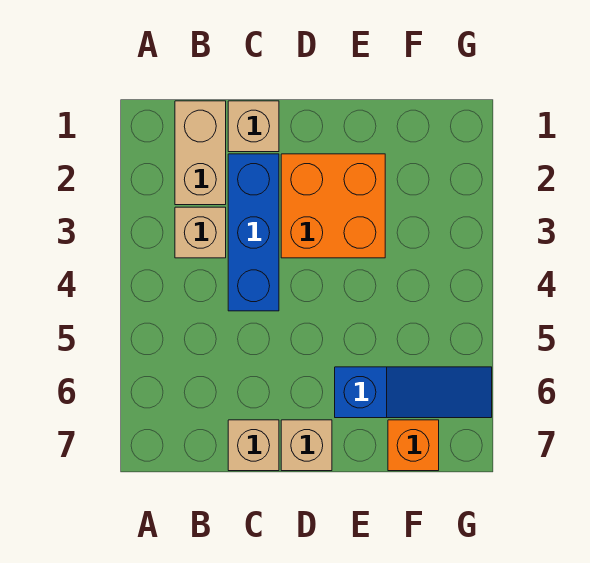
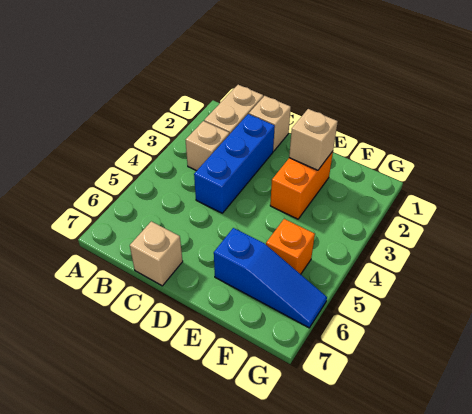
orange brick D2:E3 level 1 -> orange brick E2:E3 level 1
tan brick D7 level 1 -> tan brick E2 level 2
orange brick F7 level 1 -> orange brick F5 level 1

